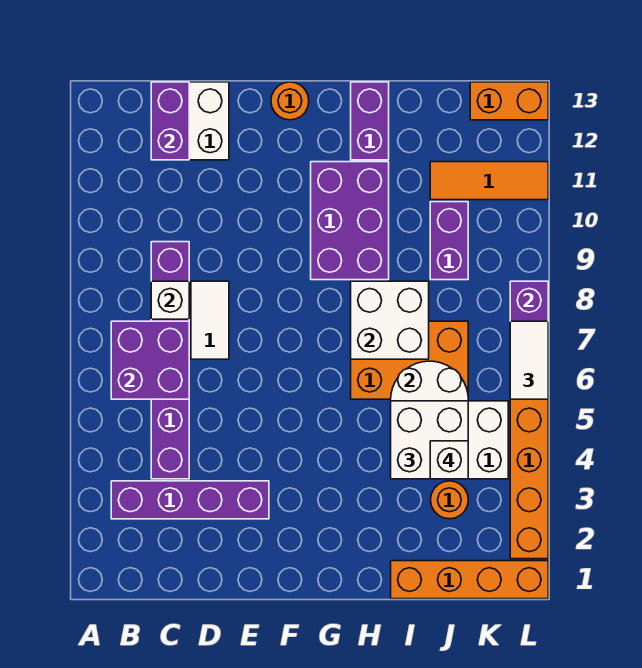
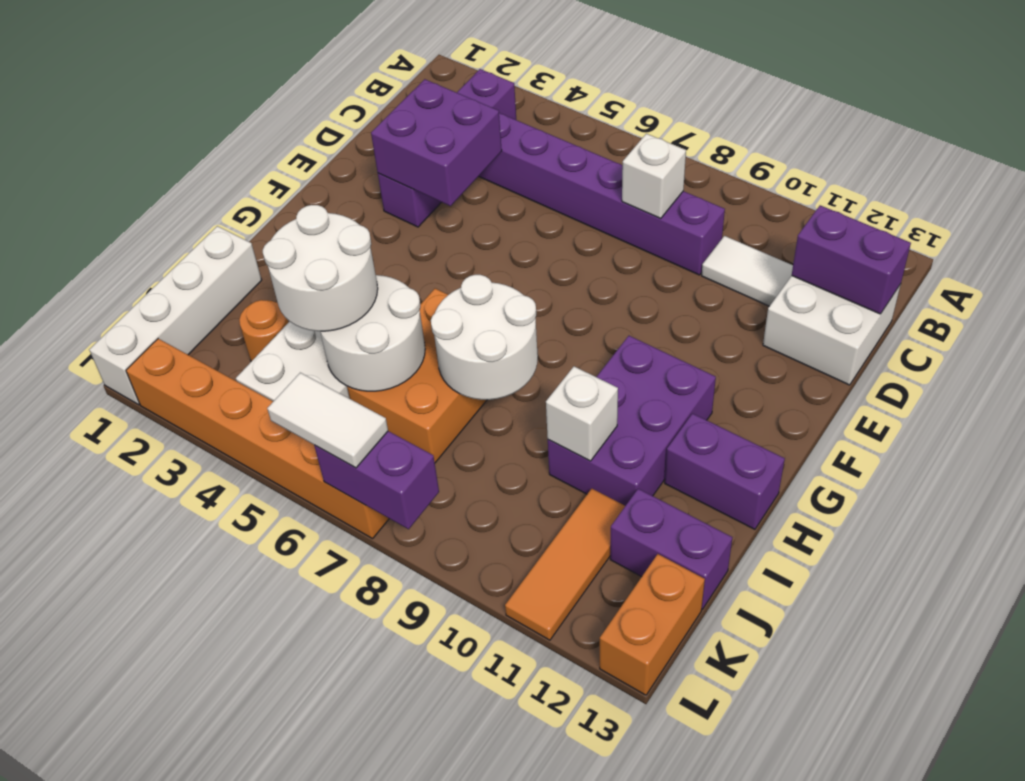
purple brick B6:C7 level 2 -> purple brick D3:E4 level 2
white tile D7:D8 level 1 -> white tile C10:C11 level 1
orange round brick F13 level 1 -> none
purple brick G9:H11 level 1 -> purple brick G10:I11 level 1
white brick H7:I8 level 2 -> white round brick H7:I8 level 2
orange brick I1:L1 level 1 -> white brick I1:L1 level 1
white brick I4:J5 level 3 -> white round brick I4:J5 level 3
white brick J4 level 4 -> white brick I10 level 2
purple brick J9:J10 level 1 -> purple brick J12:J13 level 1

